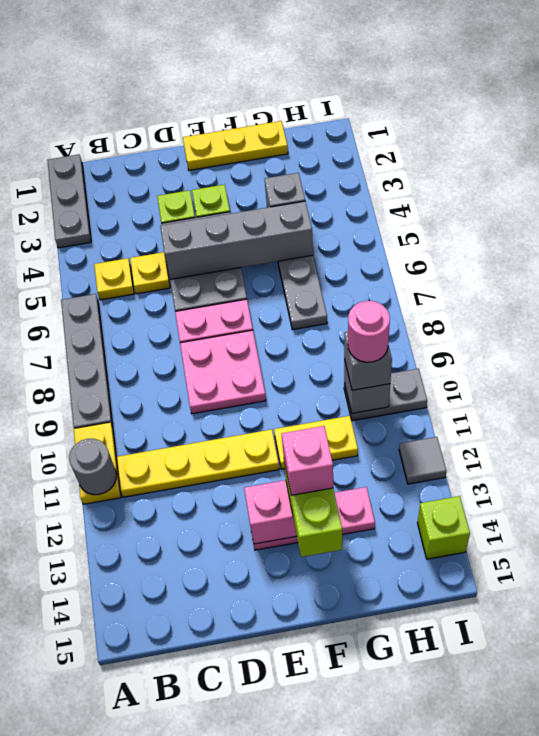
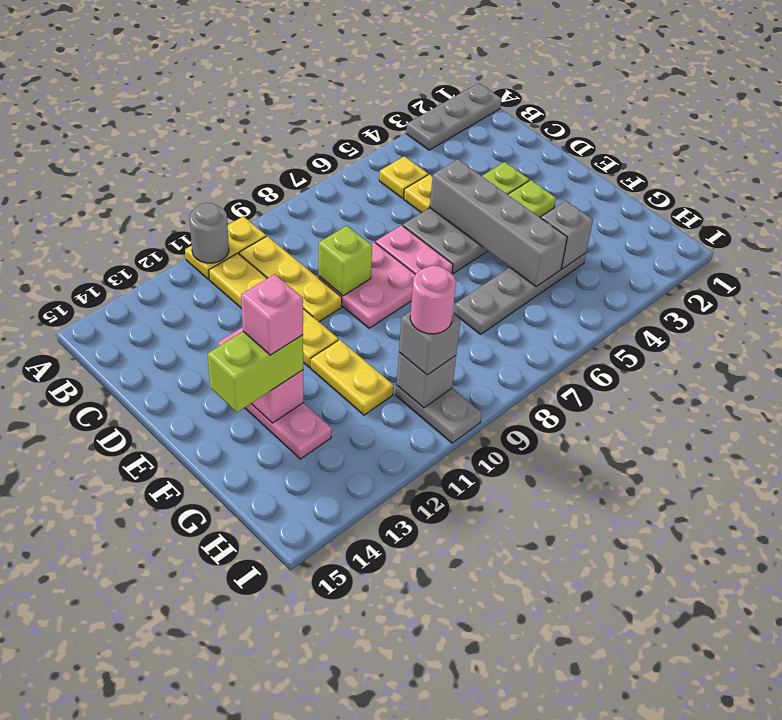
grey plate A6:A9 level 1 -> none
yellow plate E1:G1 level 1 -> yellow plate B10:D10 level 1
grey tile I12 level 1 -> none
lime brick I14 level 1 -> lime brick D9 level 2

